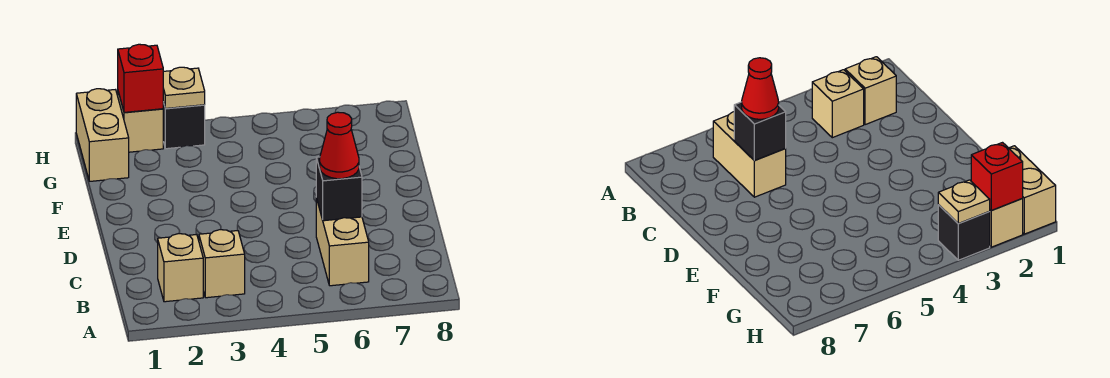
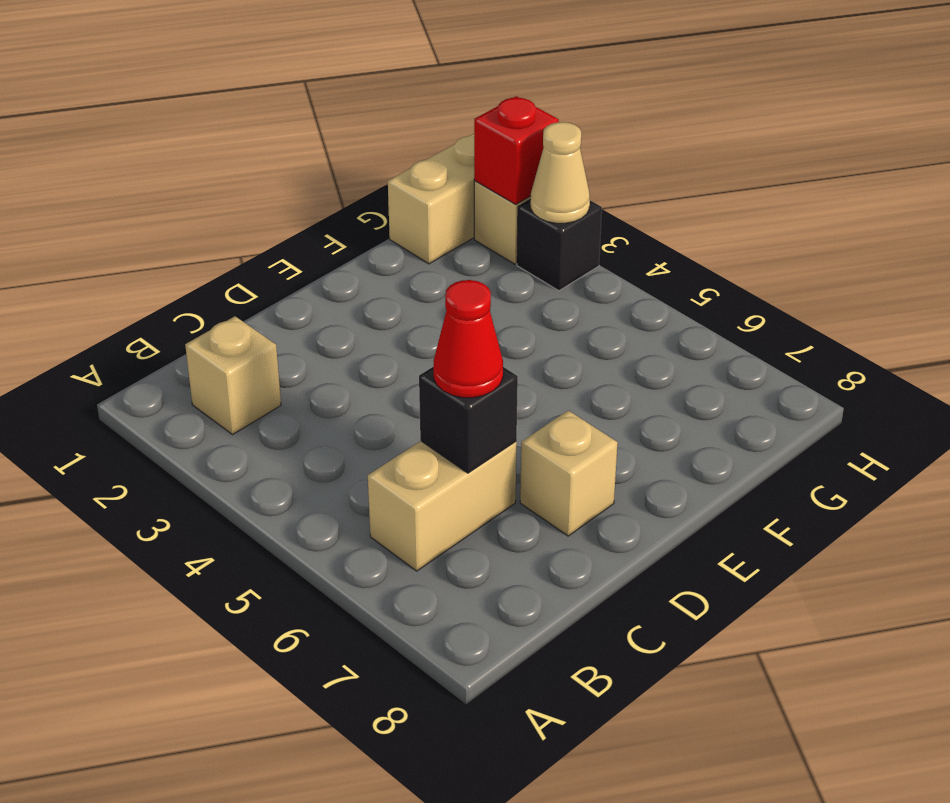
tan brick B3 level 1 -> tan brick D7 level 1
tan plate H3 level 2 -> tan cone H3 level 2

